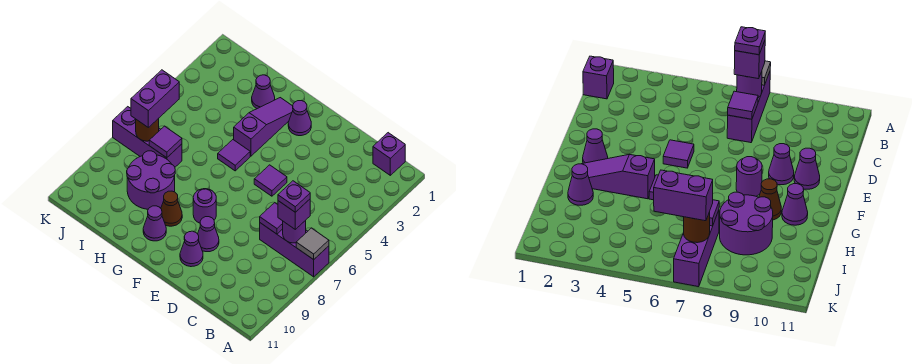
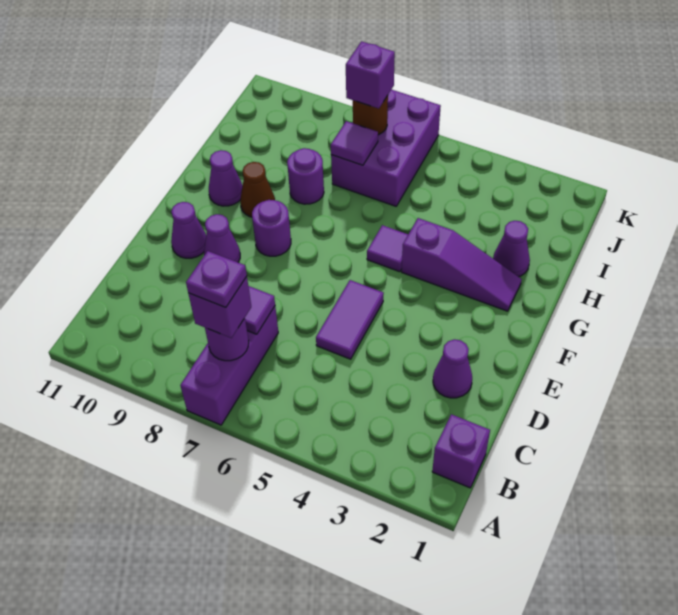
grey tile A7 level 2 -> none
purple tile E5 level 1 -> purple tile D5:E5 level 1
purple cone F2 level 1 -> purple cone D2 level 1
purple round brick H8:I9 level 1 -> purple round brick H8 level 1
purple brick I7:K7 level 1 -> purple brick I6:K7 level 1
purple brick J6:J7 level 3 -> purple brick J7 level 3

